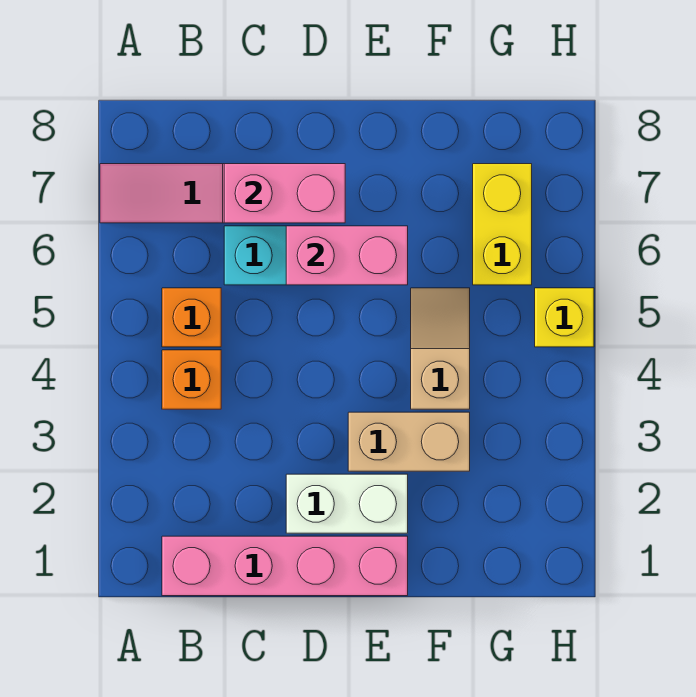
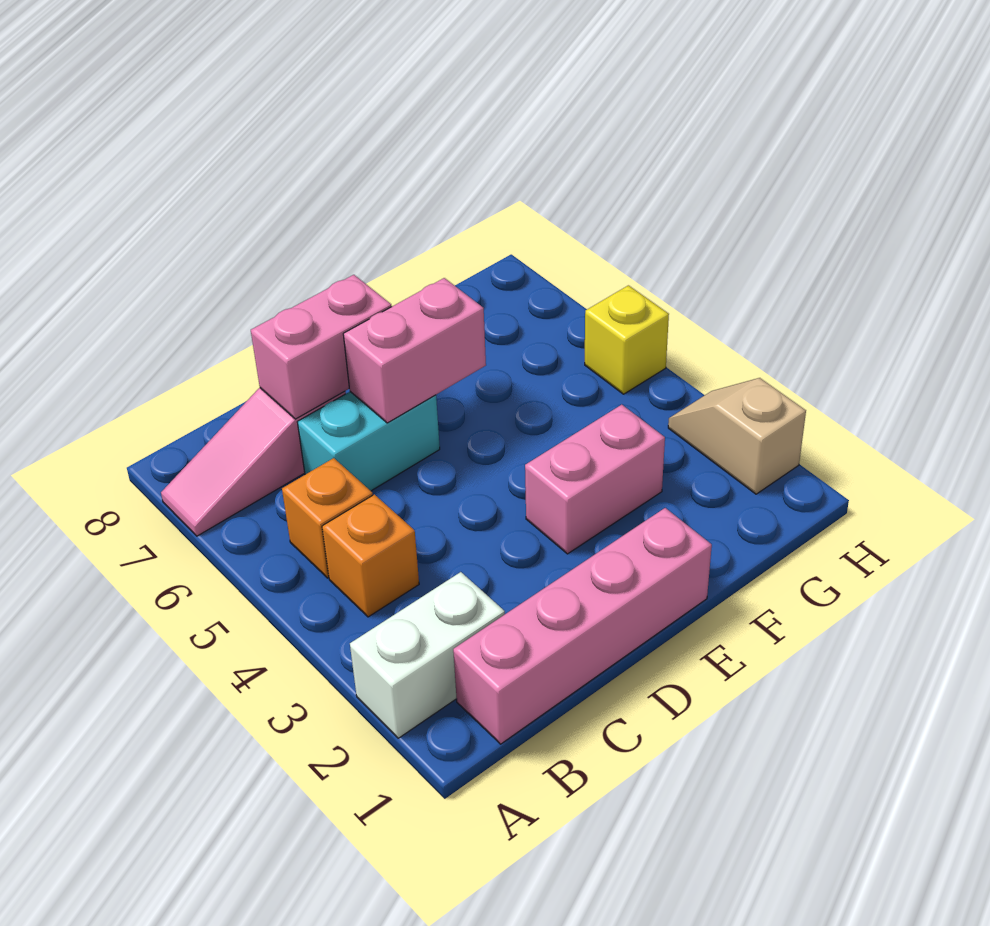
white brick D2:E2 level 1 -> white brick A2:B2 level 1
tan brick E3:F3 level 1 -> pink brick E3:F3 level 1
tan slope F4:F5 level 1 top 4 -> tan slope H2:H3 level 1 top 2
yellow brick G6:G7 level 1 -> none

